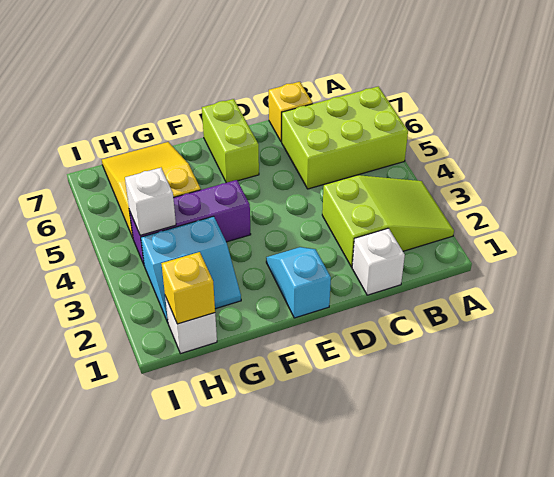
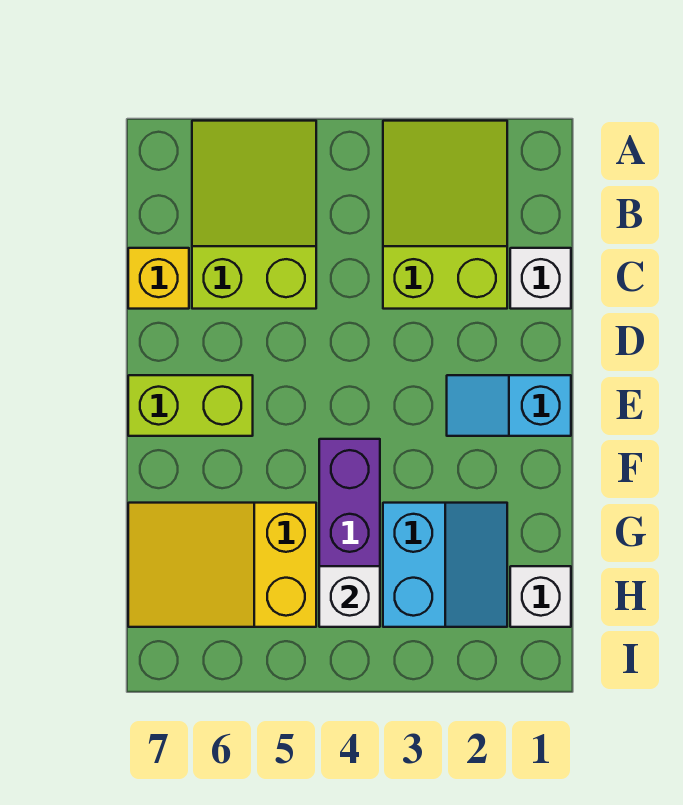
lime brick A5:C6 level 1 -> lime slope A5:C6 level 1 top C
yellow brick H1 level 2 -> none

